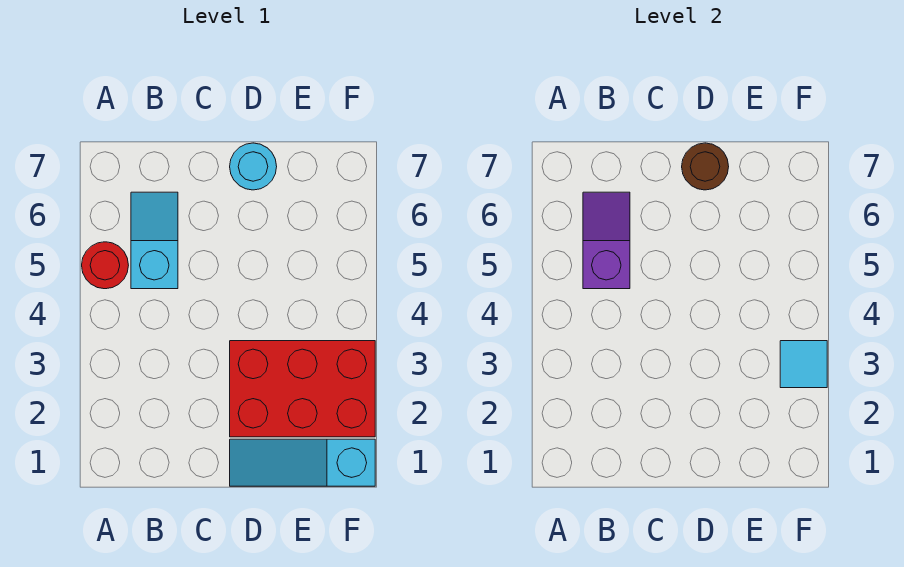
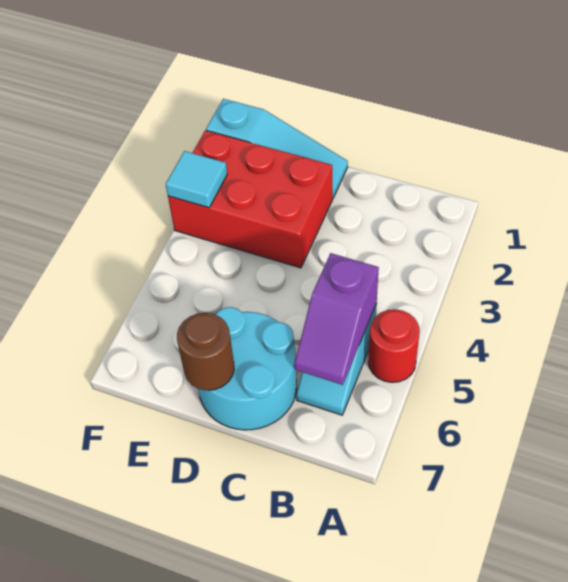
cyan round brick D7 level 1 -> cyan round brick C6:D7 level 1

